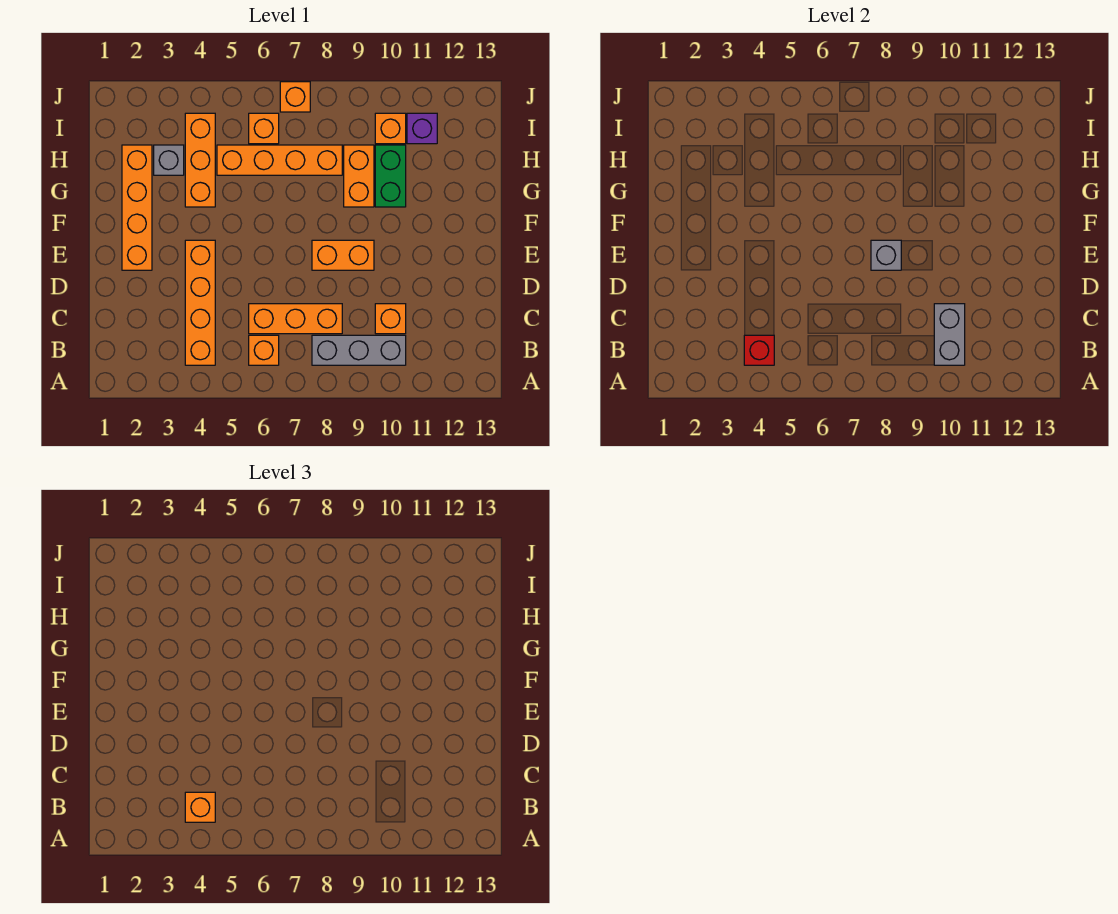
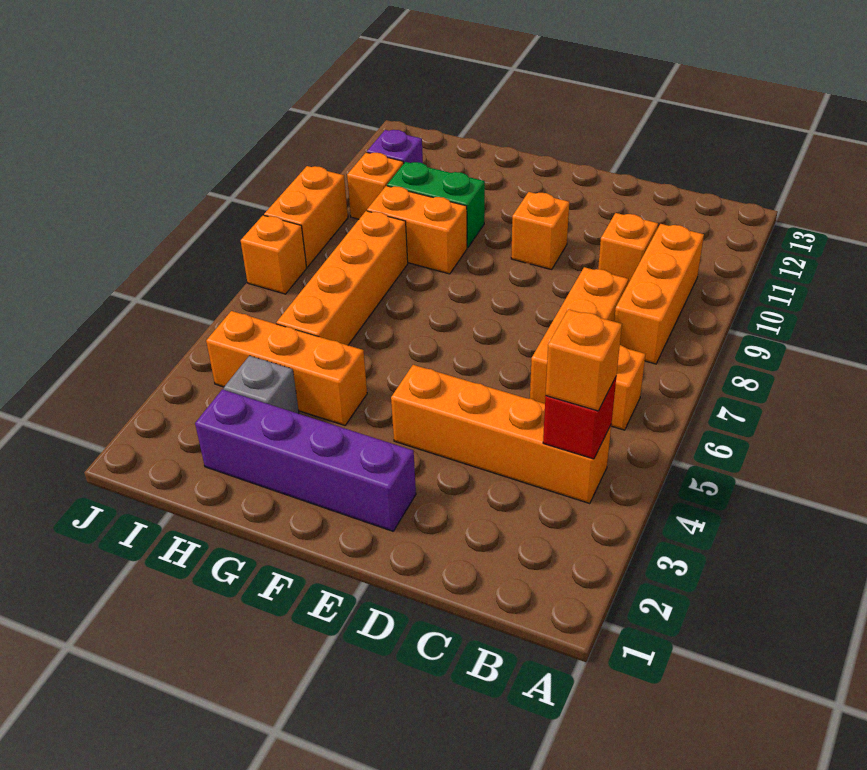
grey brick B8:B10 level 1 -> orange brick B8:B10 level 1
grey brick B10:C10 level 2 -> none
orange brick E2:H2 level 1 -> purple brick E2:H2 level 1
orange brick E8:E9 level 1 -> orange brick J8:J9 level 1
grey brick E8 level 2 -> none
orange brick I6 level 1 -> orange brick E10 level 1

